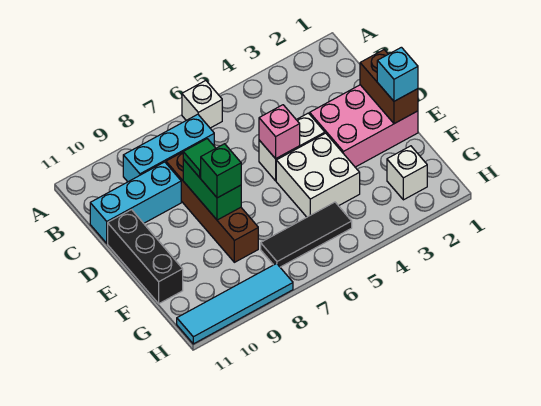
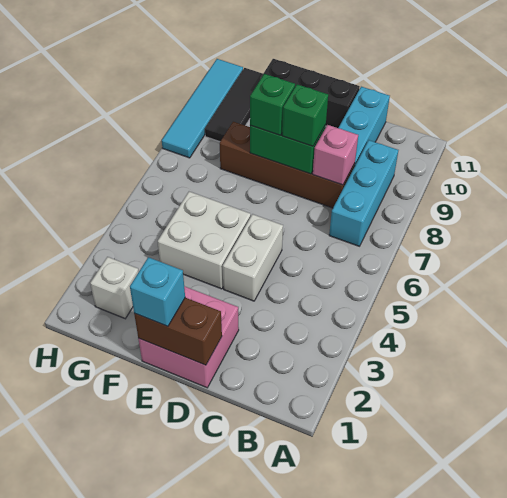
white brick A6 level 1 -> none
pink brick D1:E3 level 1 -> pink brick D1:E2 level 1
pink brick D5 level 2 -> pink brick C8 level 2
green tile D8 level 3 -> green brick D8 level 3
black tile G5:G7 level 1 -> black tile G9:G11 level 1

